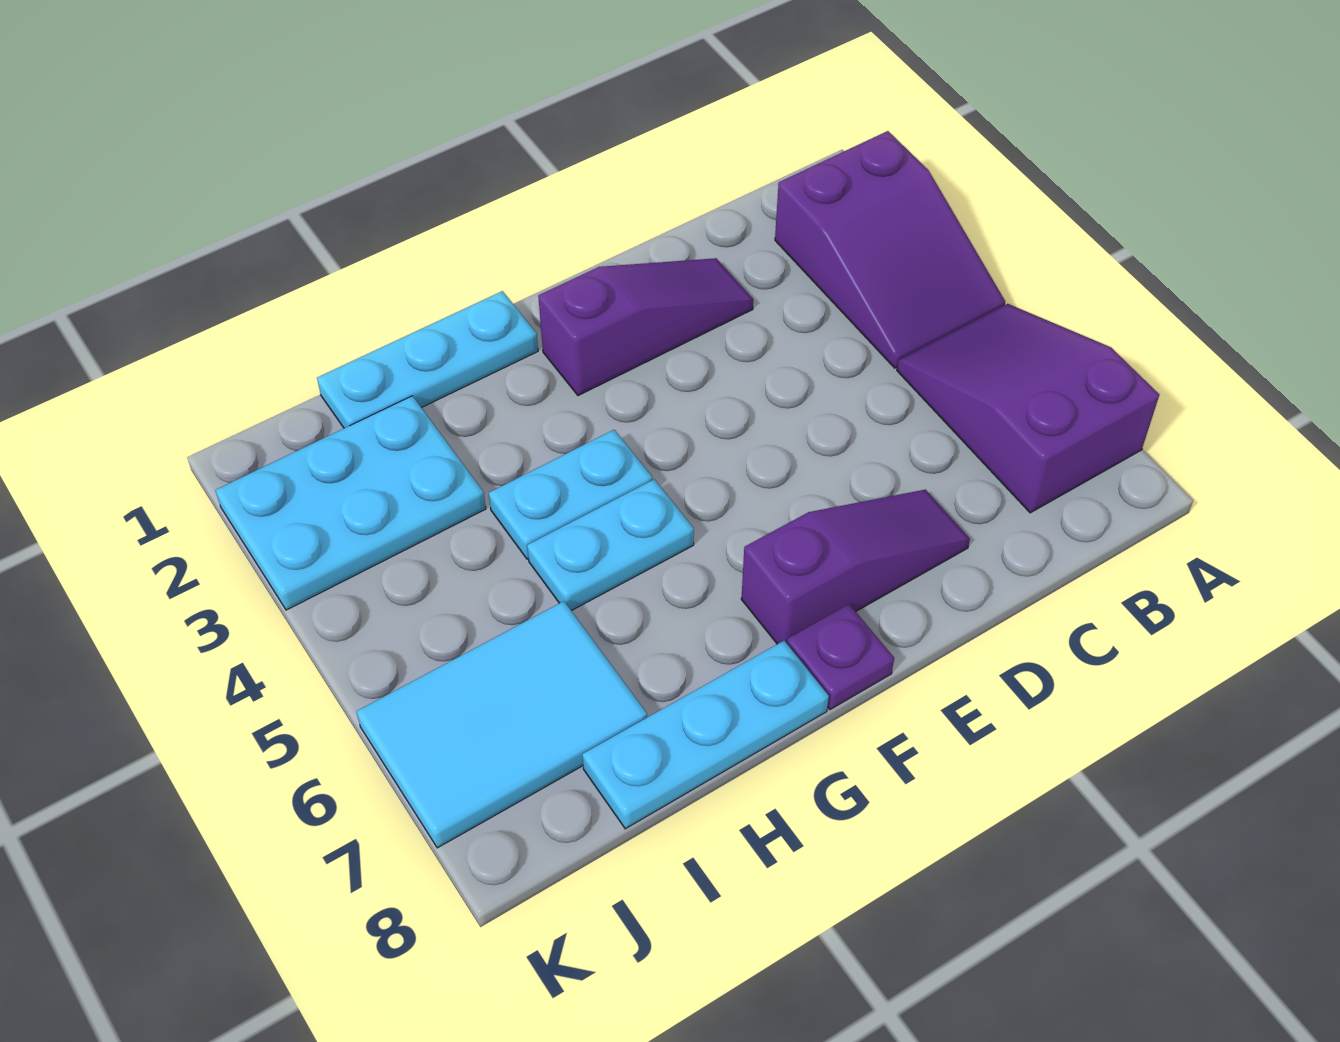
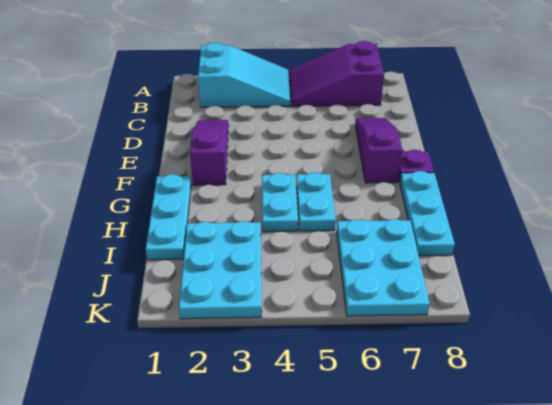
purple slope A2:B4 level 1 top 2 -> cyan slope A2:B4 level 1 top 2
cyan tile I6:K7 level 1 -> cyan plate I6:K7 level 1

